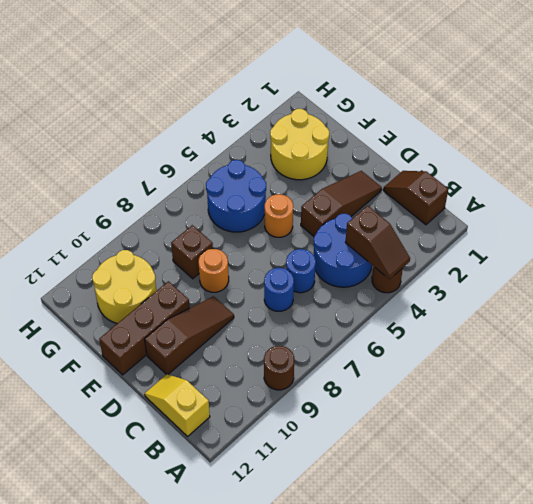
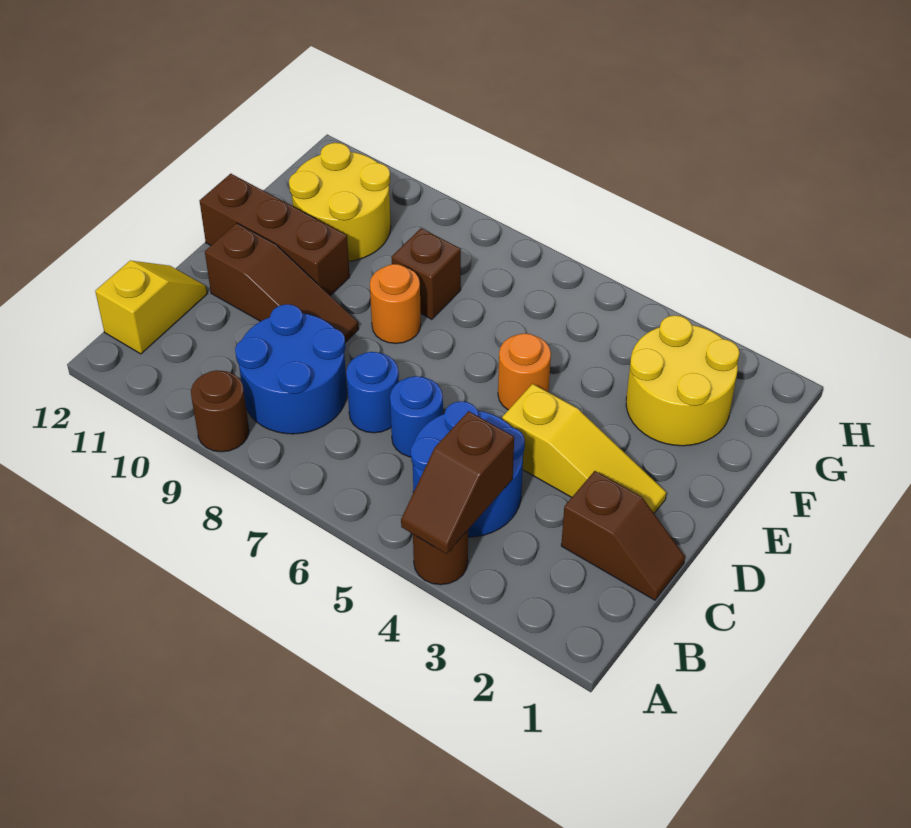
brown slope B1:C1 level 1 top B -> brown slope C1:C2 level 1 top 2
brown slope D2:D4 level 1 top 4 -> yellow slope D2:D4 level 1 top 4
blue round brick F5:G6 level 1 -> blue round brick B8:C9 level 1

